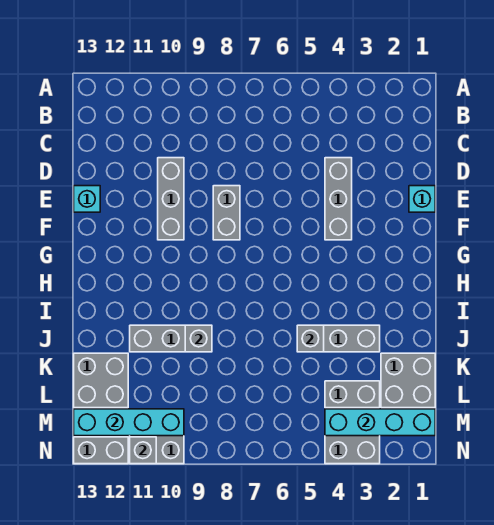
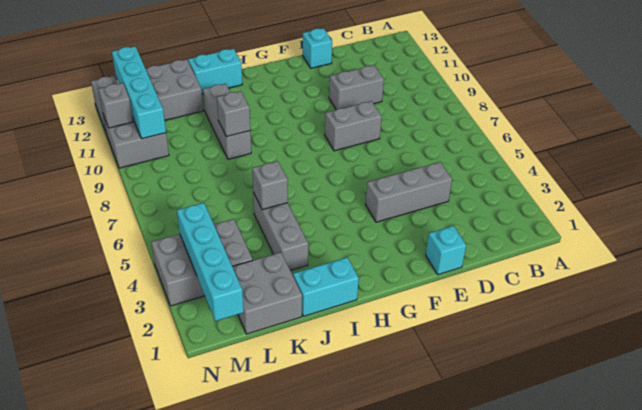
grey brick D10:F10 level 1 -> grey brick D10:E10 level 1
none -> cyan brick I1:J1 level 1
none -> cyan brick I13:J13 level 1

